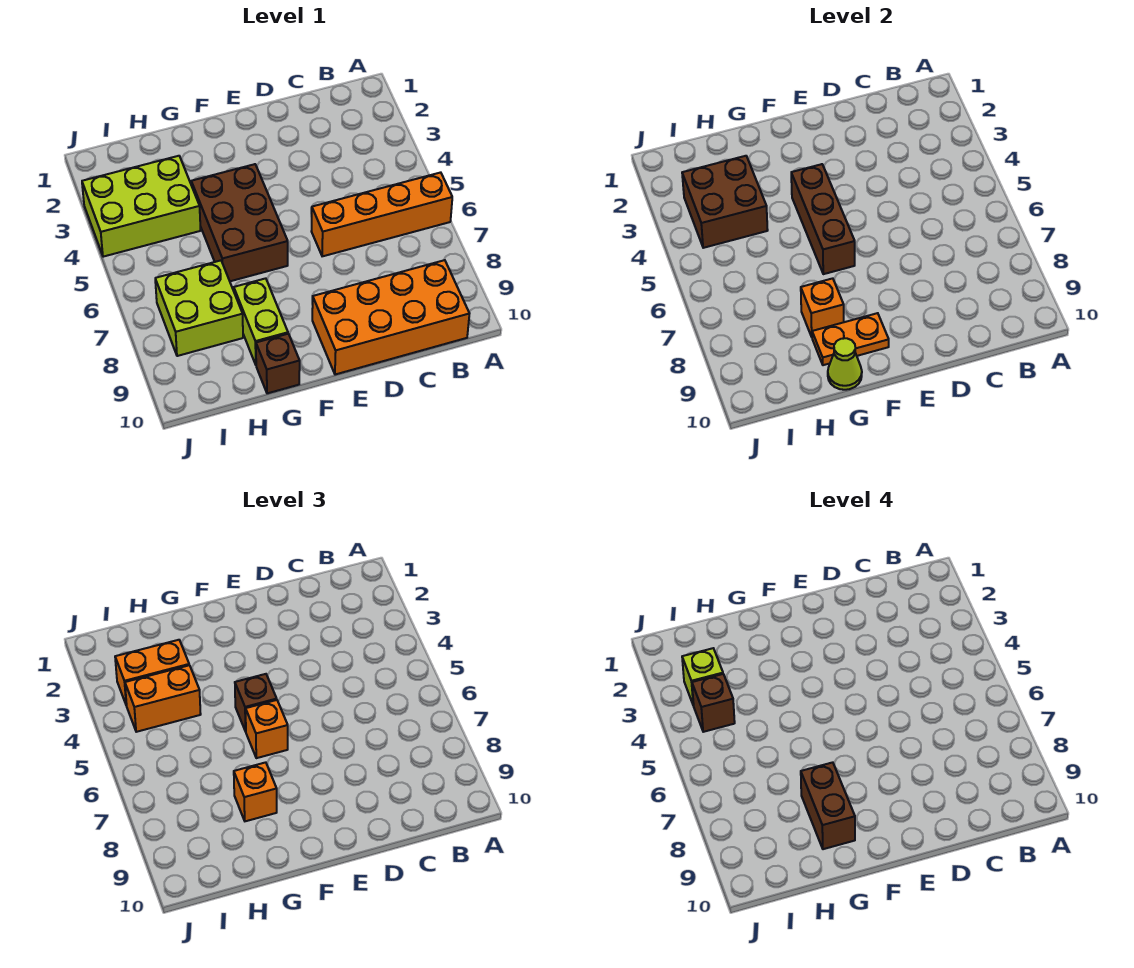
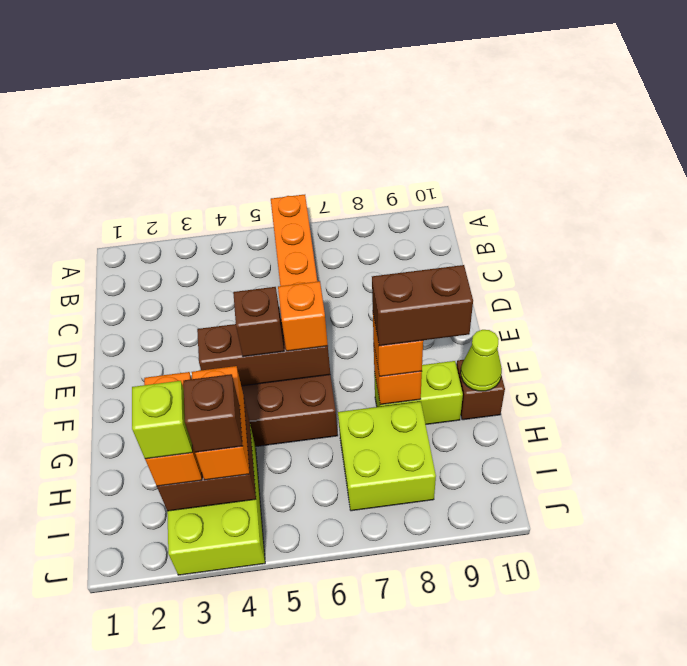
orange brick B9:E10 level 1 -> none
orange plate F9:G9 level 2 -> none

